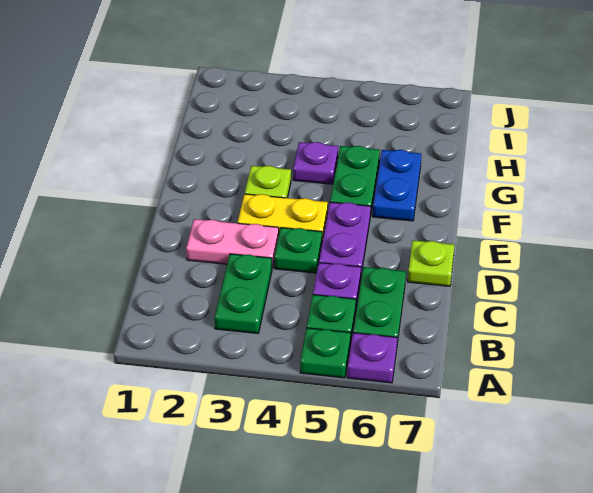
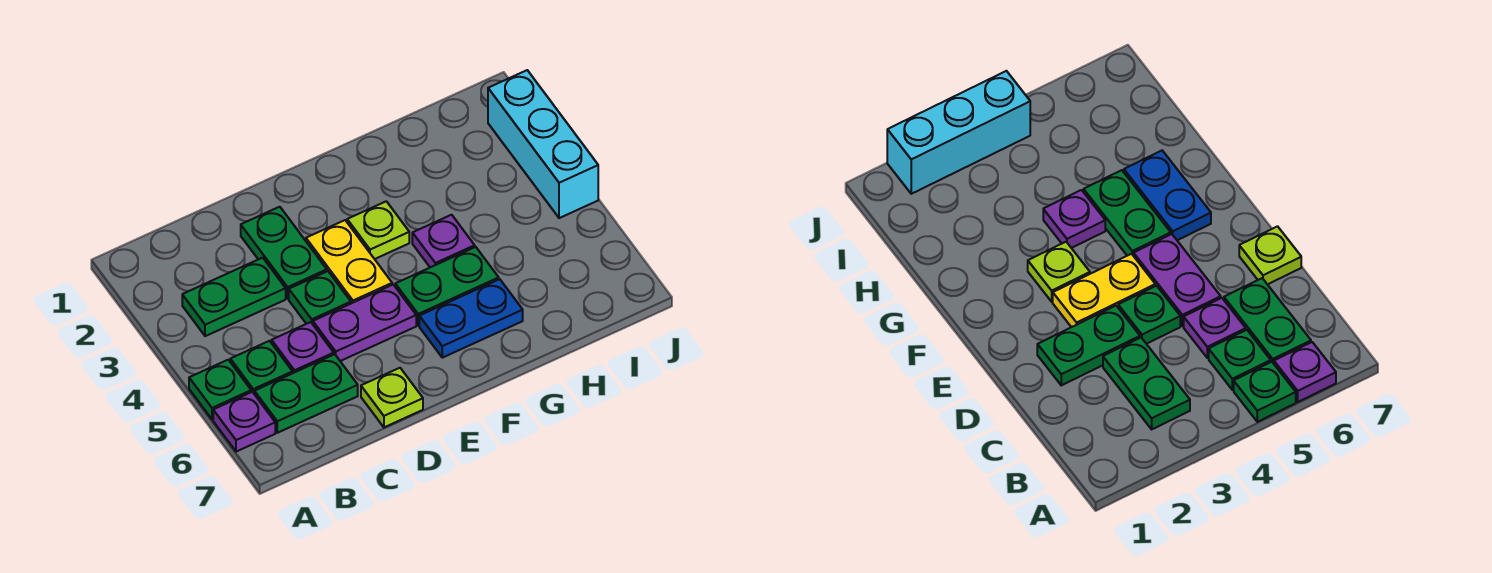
pink plate D2:D3 level 1 -> green plate D2:D3 level 1
none -> cyan brick J2:J4 level 1

